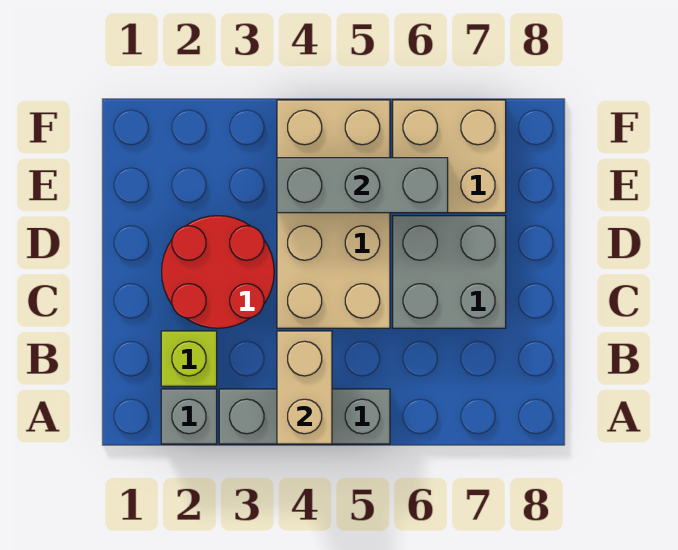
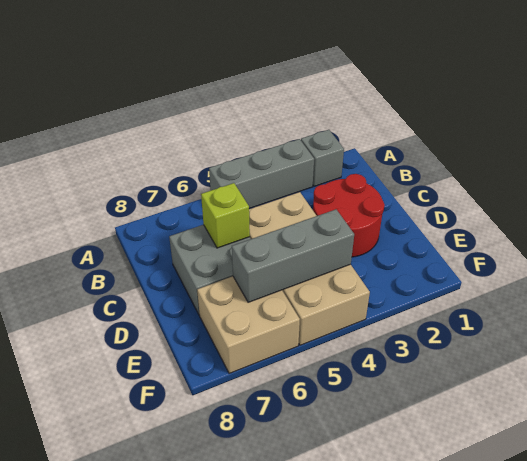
tan brick A4:B4 level 2 -> none
lime brick B2 level 1 -> lime brick C6 level 2

